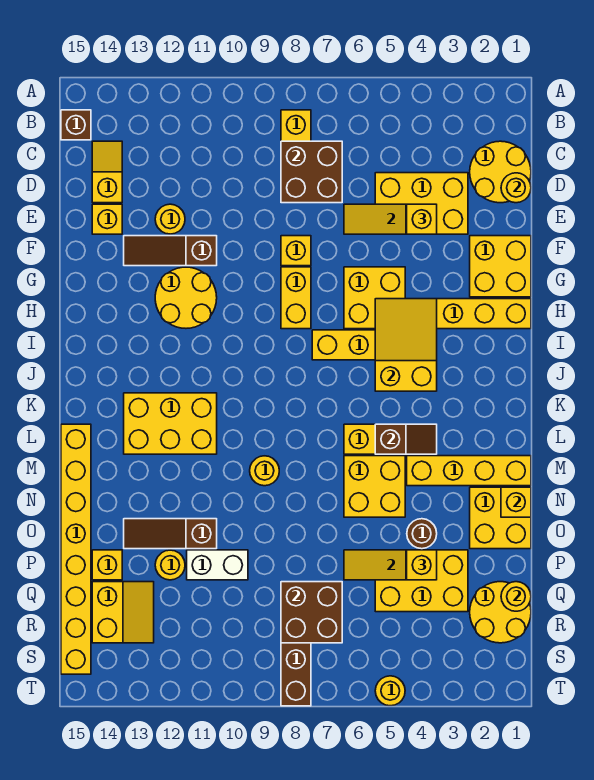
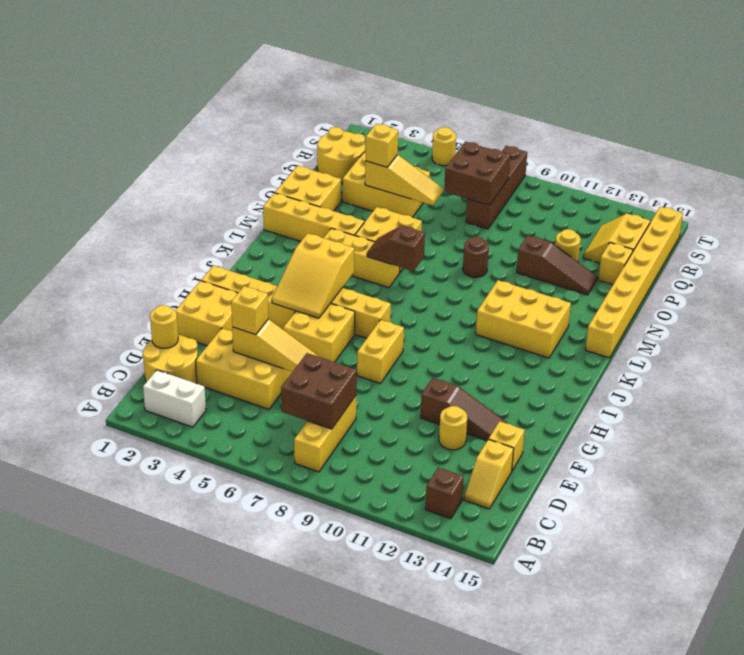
brown brick B15 level 1 -> brown brick B13 level 1
yellow brick F8 level 1 -> none
yellow round brick G11:H12 level 1 -> none
brown slope L4:L5 level 2 top 5 -> brown slope L6:L7 level 2 top 7
yellow round brick M9 level 1 -> none
yellow brick N1 level 2 -> none
brown round brick O4 level 1 -> brown round brick N9 level 1
white brick P10:P11 level 1 -> white brick B2:B3 level 1
yellow round brick Q1 level 2 -> none

